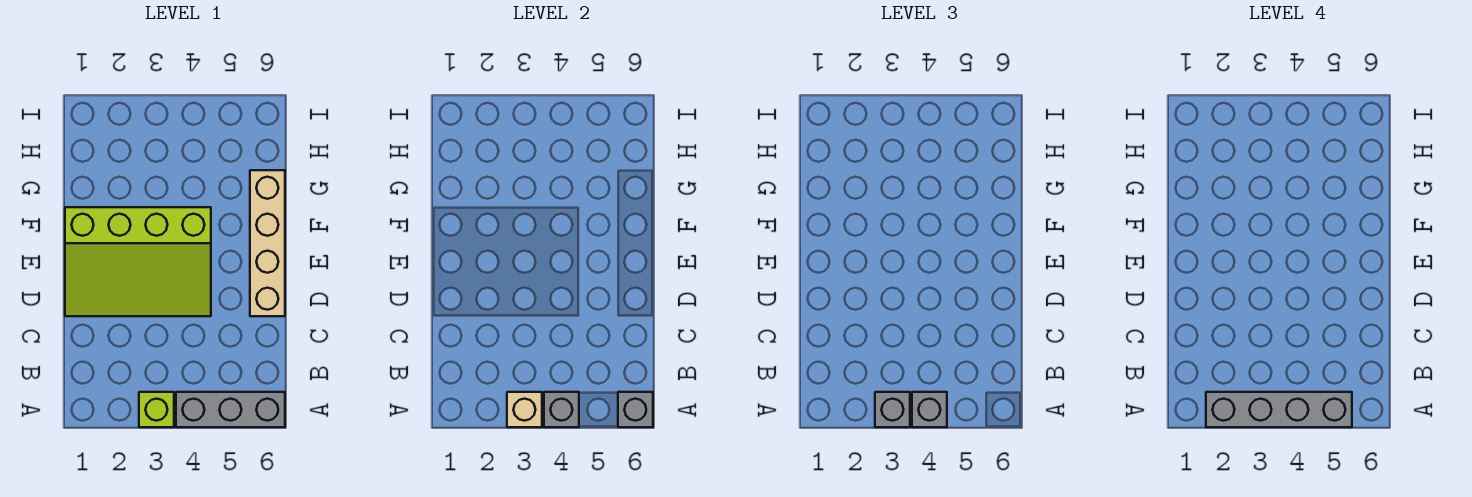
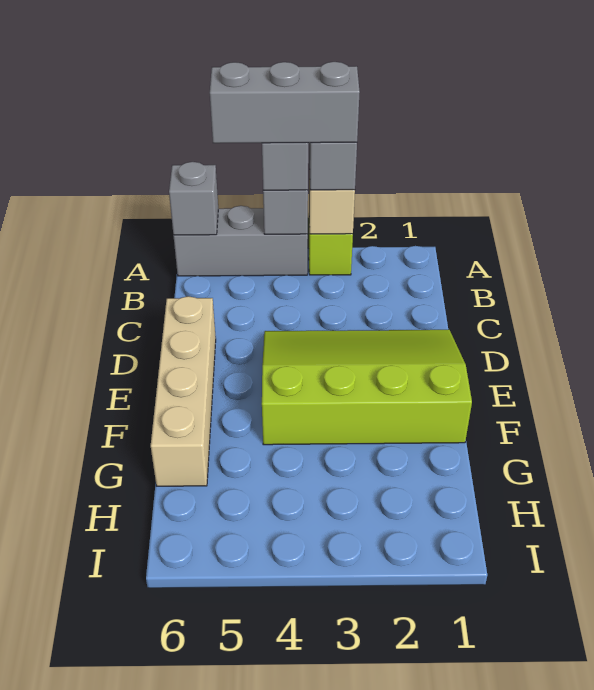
grey brick A2:A5 level 4 -> grey brick A3:A5 level 4

